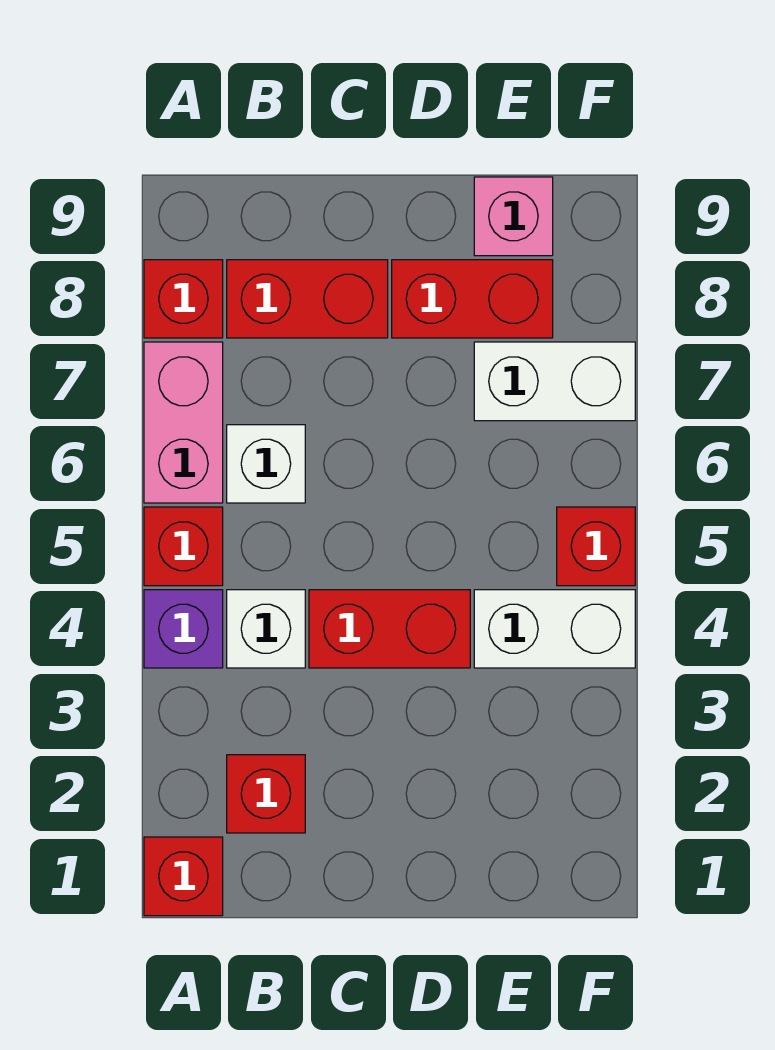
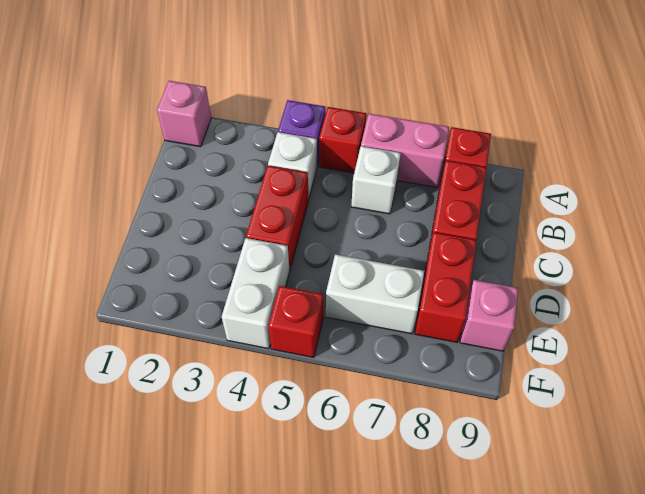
red brick A1 level 1 -> pink brick A1 level 1
red brick B2 level 1 -> none
white brick E7:F7 level 1 -> white brick E6:E7 level 1

